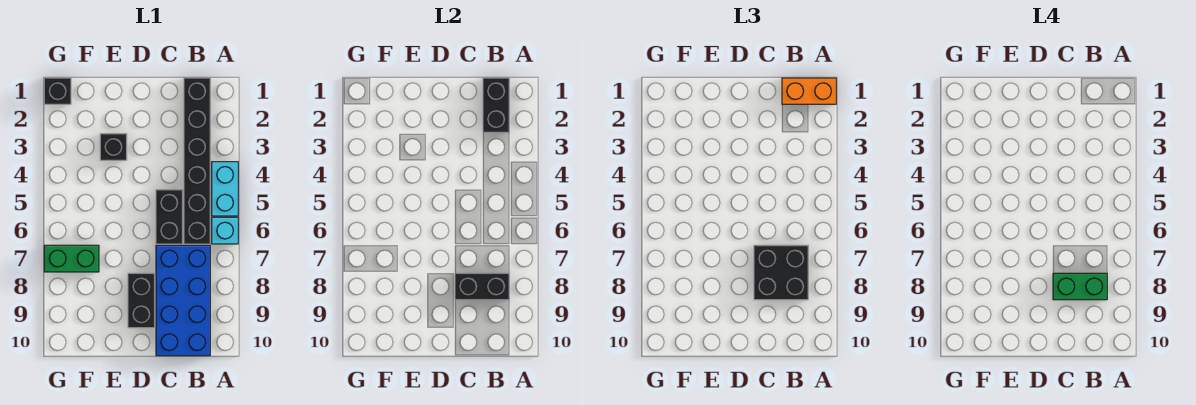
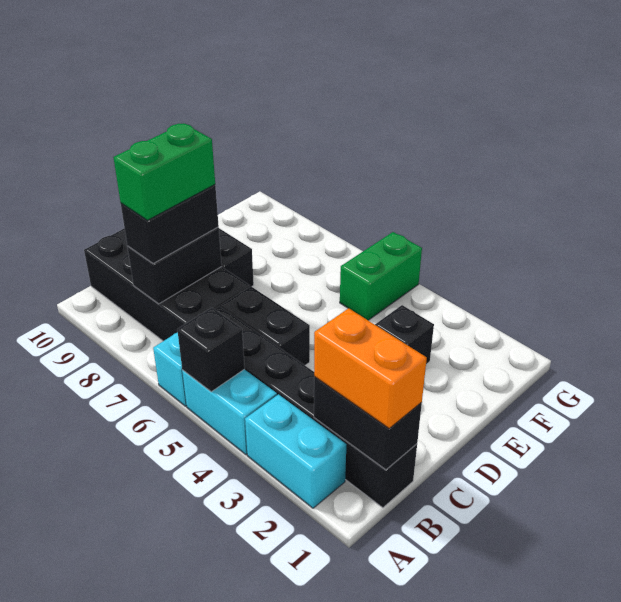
orange brick A1:B1 level 3 -> orange brick B1:B2 level 3
none -> cyan brick A2:A3 level 1
blue brick B7:C10 level 1 -> black brick B7:C10 level 1
black brick B7:C8 level 3 -> black brick B8:C8 level 3
green brick F7:G7 level 1 -> green brick F5:G5 level 1
black brick G1 level 1 -> black brick A5 level 2

